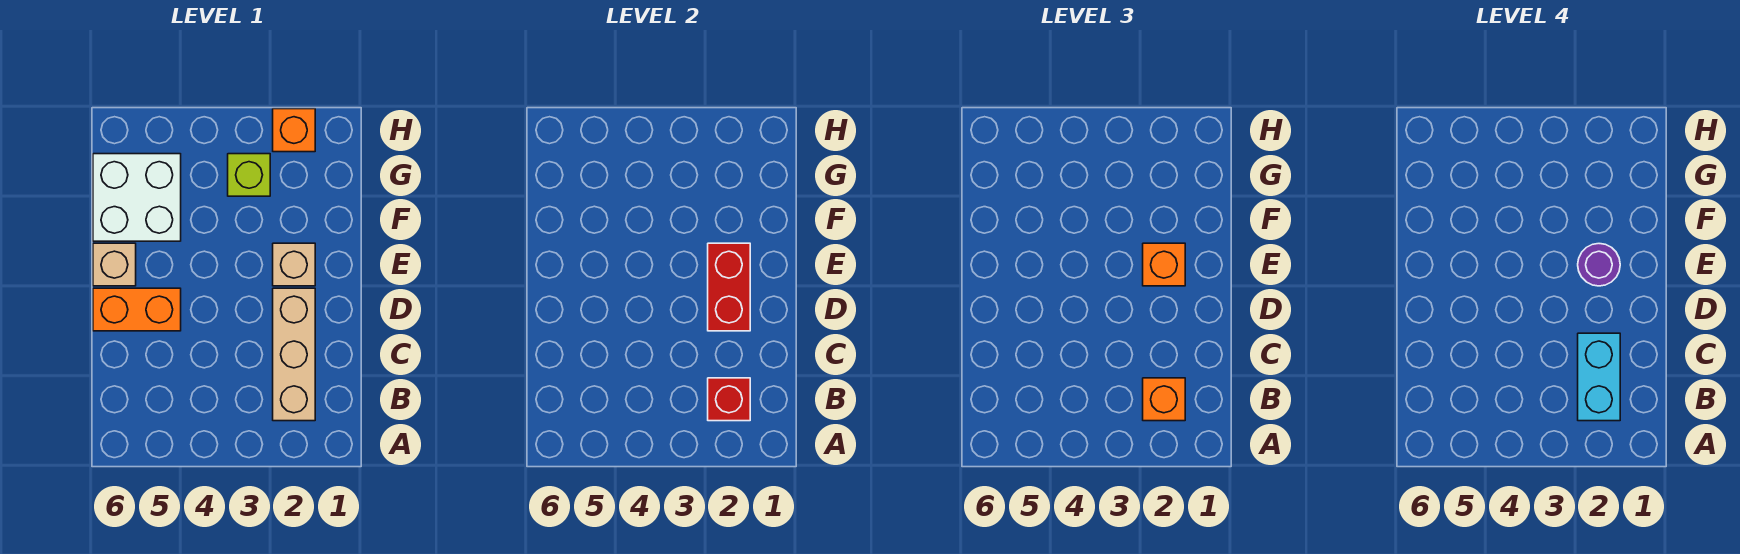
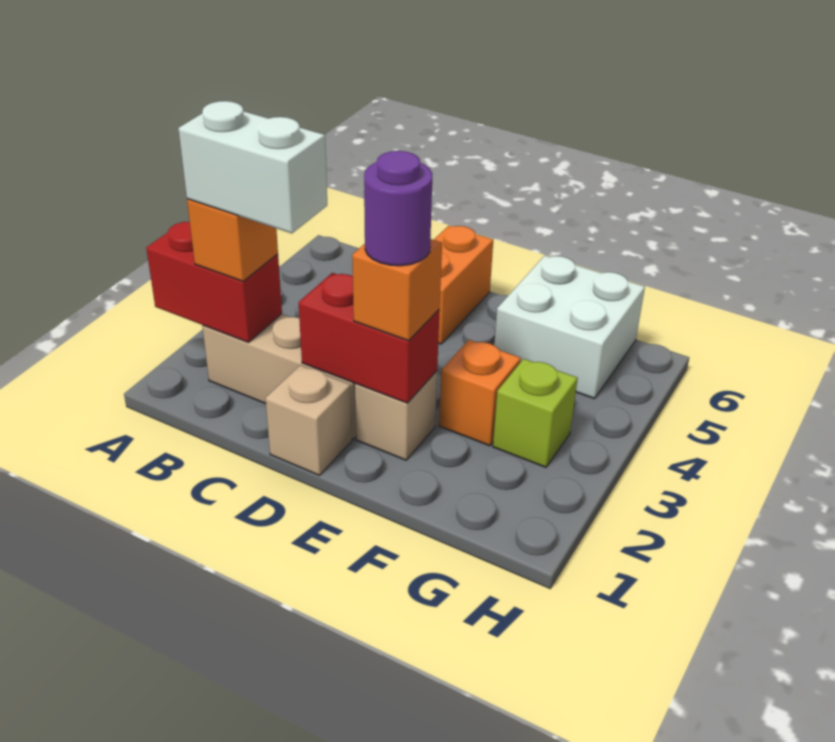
red brick B2 level 2 -> red brick A2:B2 level 2
cyan brick B2:C2 level 4 -> white brick B2:C2 level 4
tan brick E6 level 1 -> tan brick D1 level 1
orange brick H2 level 1 -> orange brick F3 level 1

